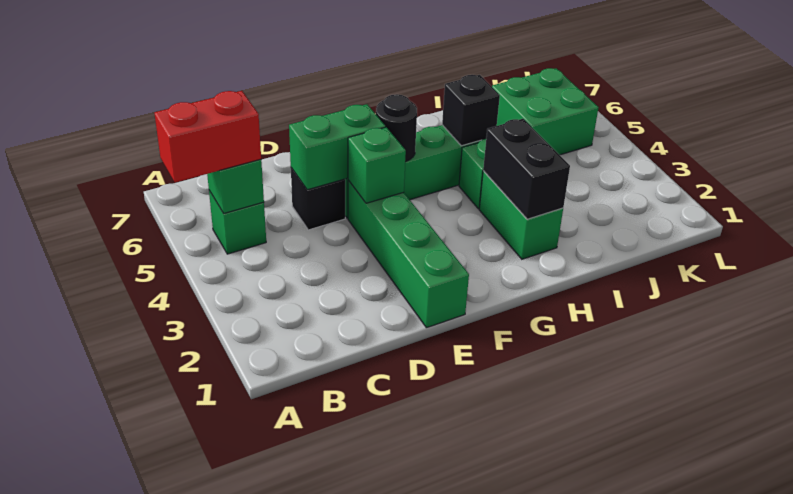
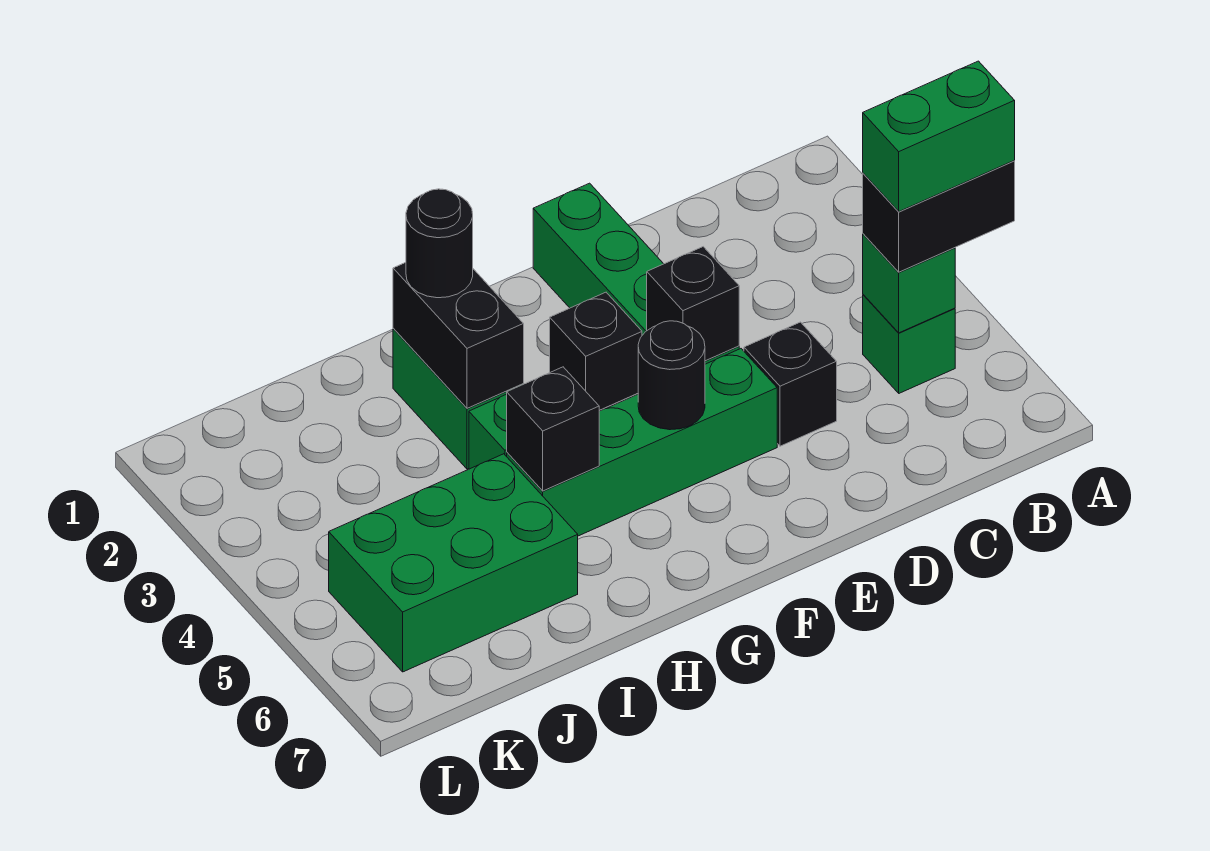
red brick A5:B5 level 3 -> black brick A5:B5 level 3
green brick D5:E5 level 2 -> green brick A5:B5 level 4
green brick E4 level 2 -> black brick E4 level 2
none -> black brick F3 level 1
none -> black round brick H2 level 3
green brick J5:K6 level 1 -> green brick I5:K6 level 1

